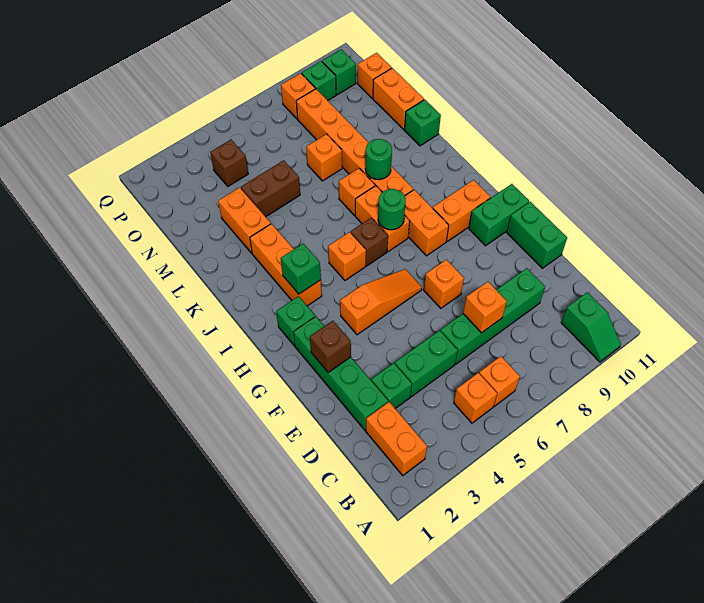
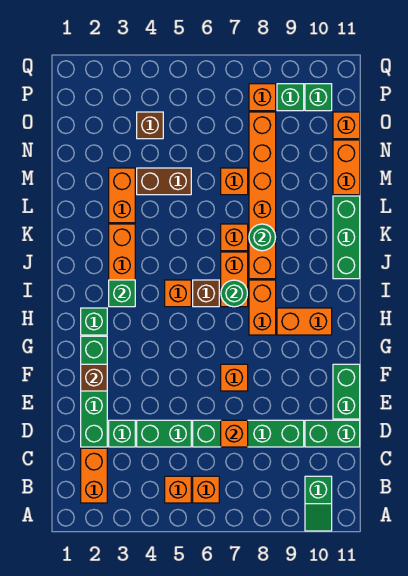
orange slope G4:G6 level 1 top 4 -> none
green brick G10:G11 level 1 -> green brick D10:D11 level 1
green brick L11 level 1 -> green brick J11:L11 level 1

